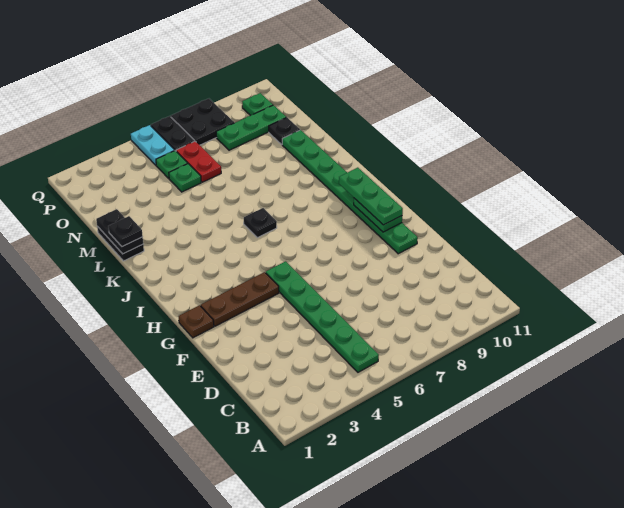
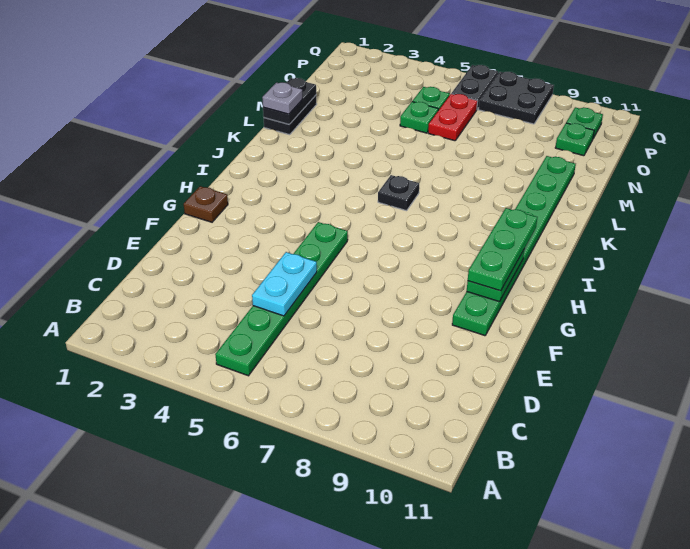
brown plate G2:G4 level 1 -> none
black plate L1 level 3 -> grey plate L1 level 3
black plate N10 level 1 -> none
green plate O8:O10 level 1 -> green plate O10 level 1
cyan plate P5:Q5 level 1 -> cyan plate D5:E5 level 2

